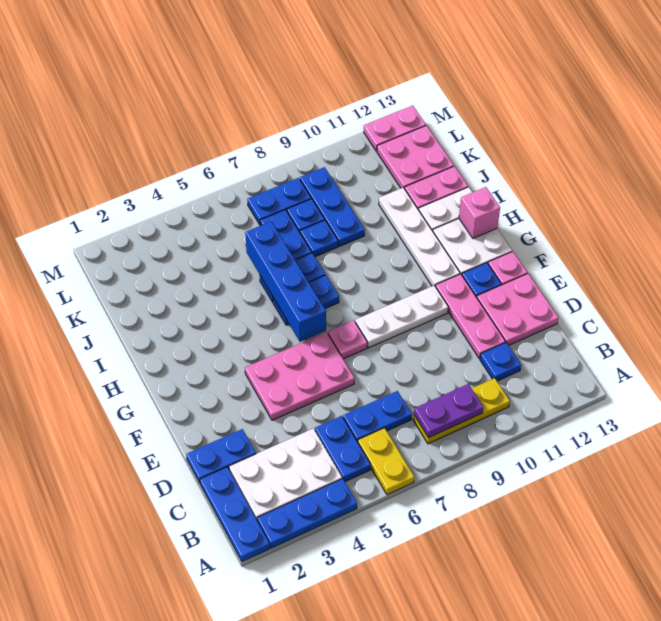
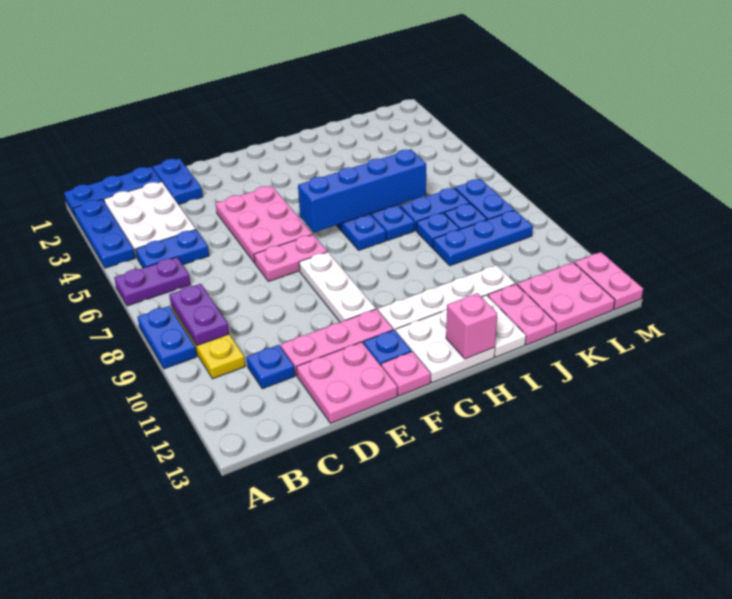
yellow plate A6:B6 level 1 -> purple plate A6:B6 level 1
blue plate C6:C7 level 1 -> blue plate A8:A9 level 1
pink plate F7 level 1 -> pink plate E7:F7 level 1

